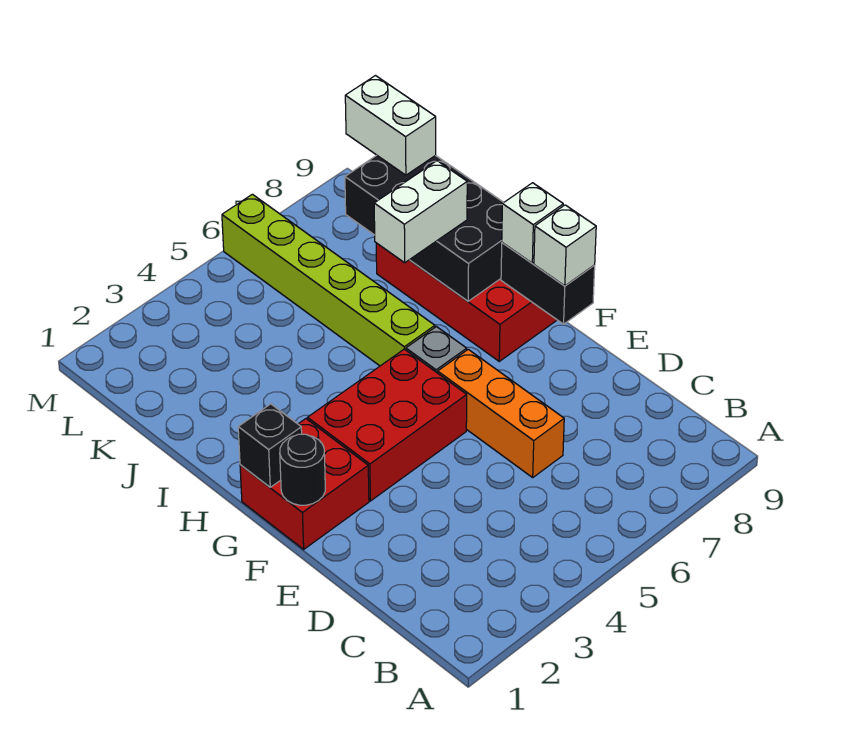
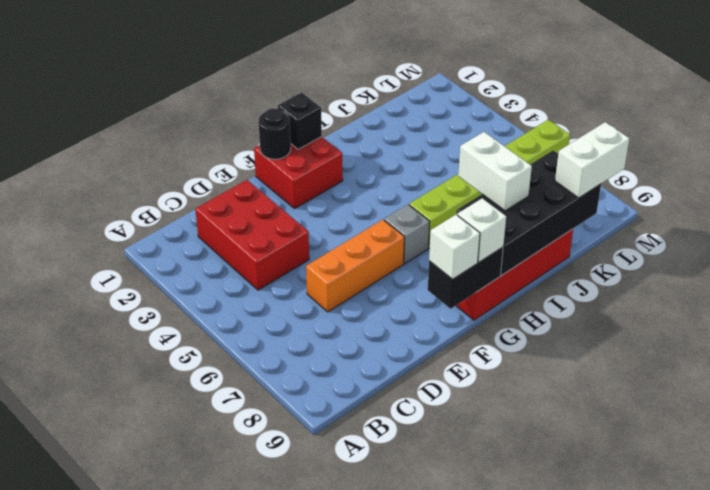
red brick F3:G5 level 1 -> red brick C2:D4 level 1

